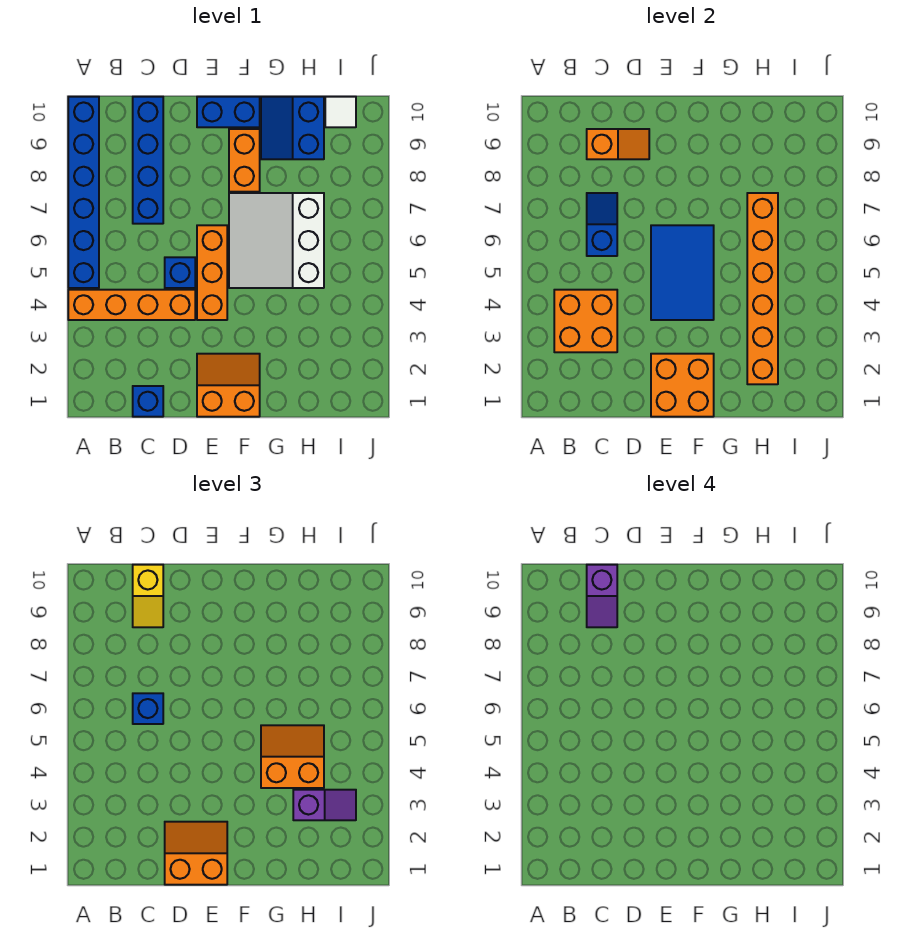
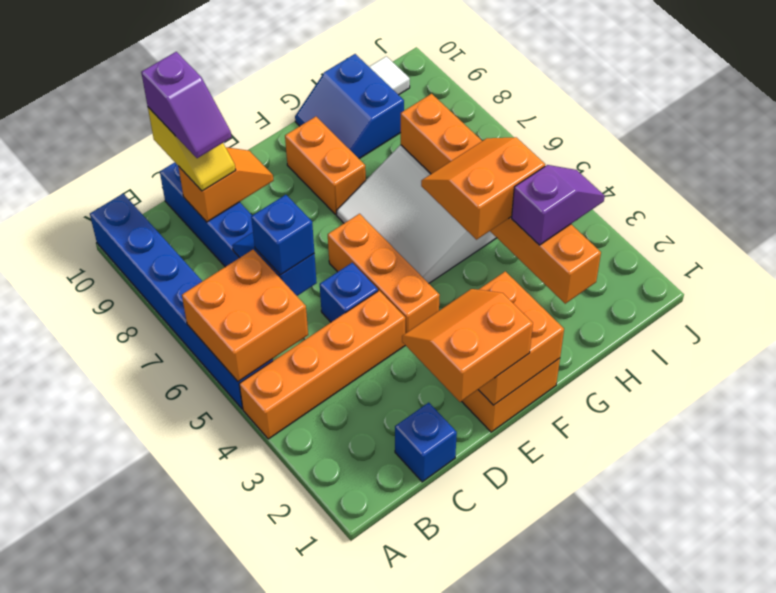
orange brick B3:C4 level 2 -> orange brick A5:B6 level 2
blue tile E4:F6 level 2 -> none
blue brick E10:F10 level 1 -> none

